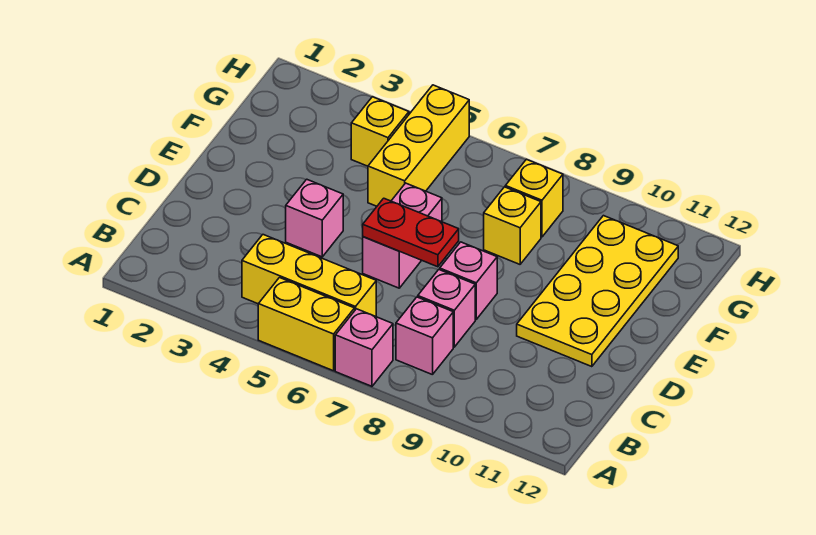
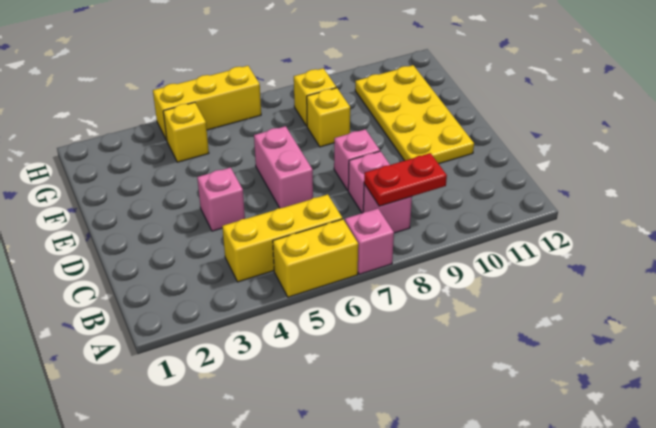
red plate D6:D7 level 2 -> red plate B8:B9 level 2
yellow brick F5:H5 level 1 -> yellow brick H4:H6 level 1

